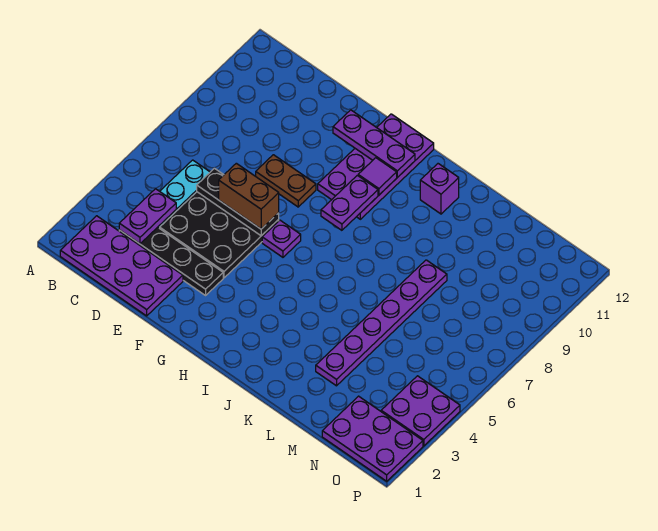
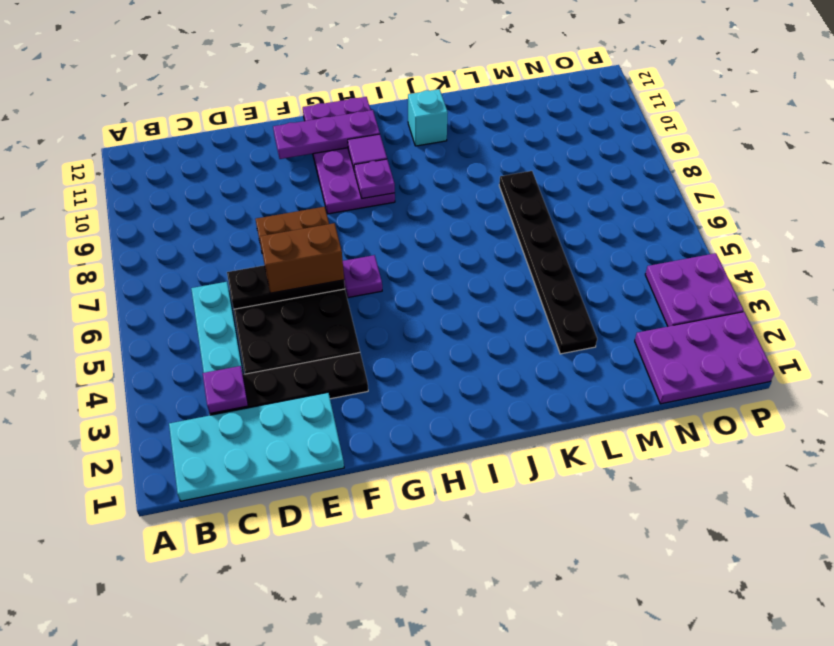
purple plate B1:E2 level 1 -> cyan plate B1:E2 level 1
purple plate C3:C4 level 2 -> purple plate C3 level 2
purple plate H8:H9 level 2 -> purple plate H9 level 2
purple brick J11 level 1 -> cyan brick J11 level 1
purple plate L3:L8 level 1 -> black plate L3:L8 level 1

